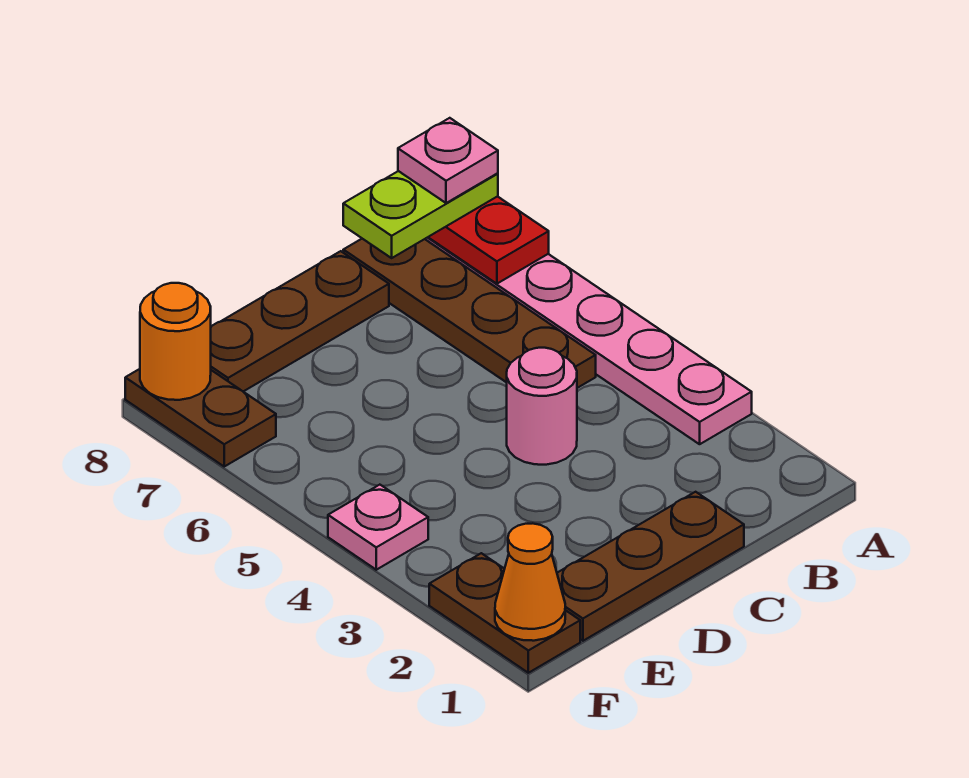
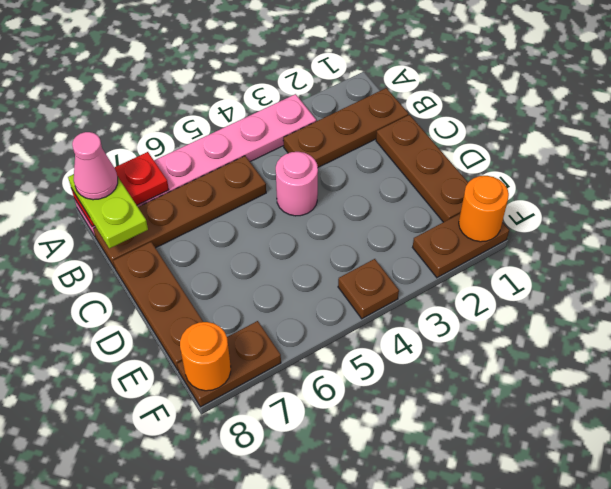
pink plate A8 level 4 -> pink cone A8 level 4
none -> brown plate B1:B3 level 1
orange cone F1 level 2 -> orange round brick F1 level 2
pink plate F4 level 1 -> brown plate F4 level 1

